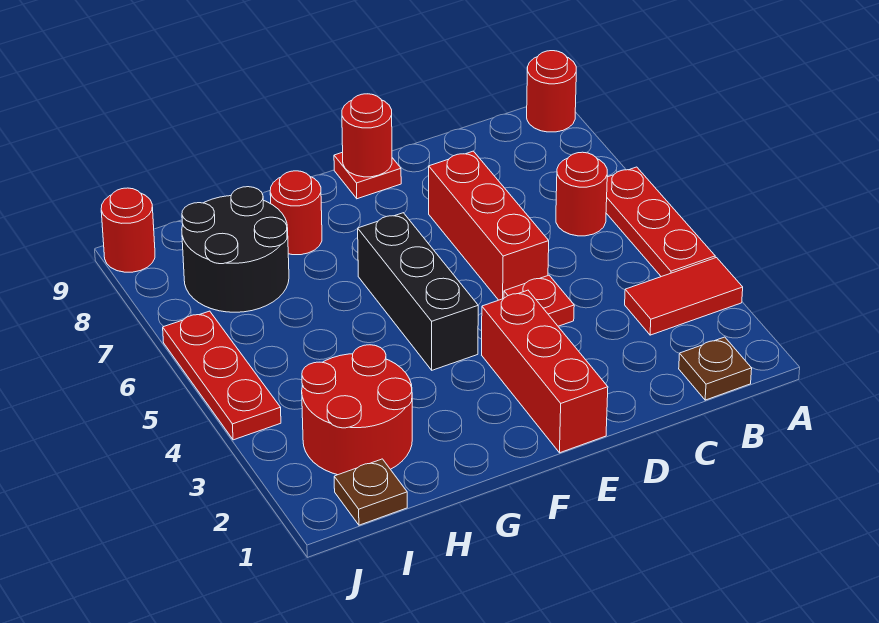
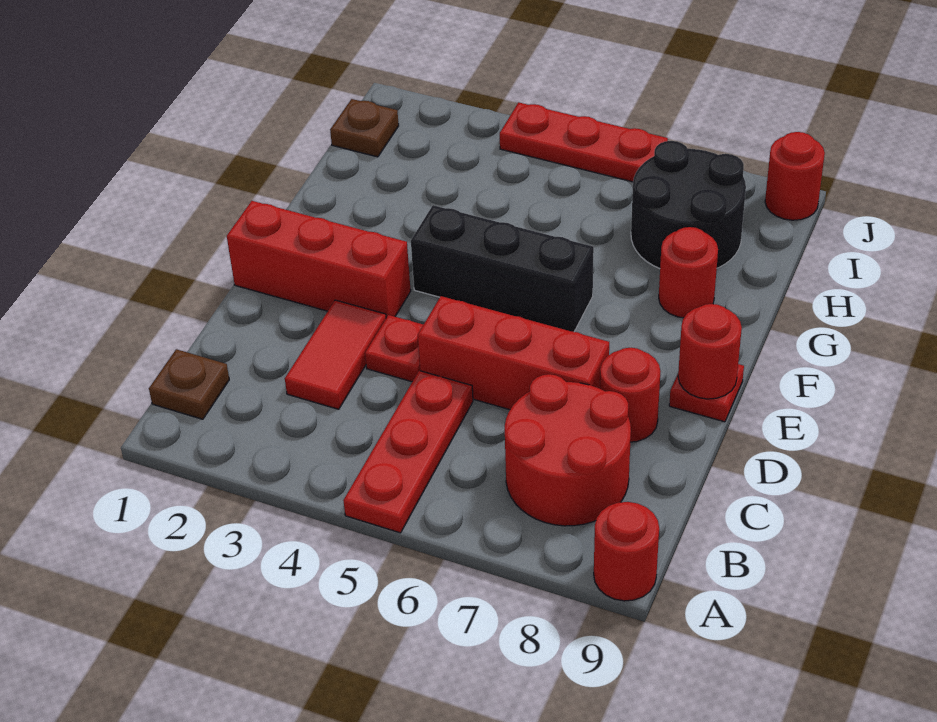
red tile A3:B3 level 1 -> red tile C3:D3 level 1
red plate A4:A6 level 1 -> red plate A5:C5 level 1
red round brick B6 level 1 -> red round brick D8 level 1
red round brick H2:I3 level 1 -> red round brick B7:C8 level 1

